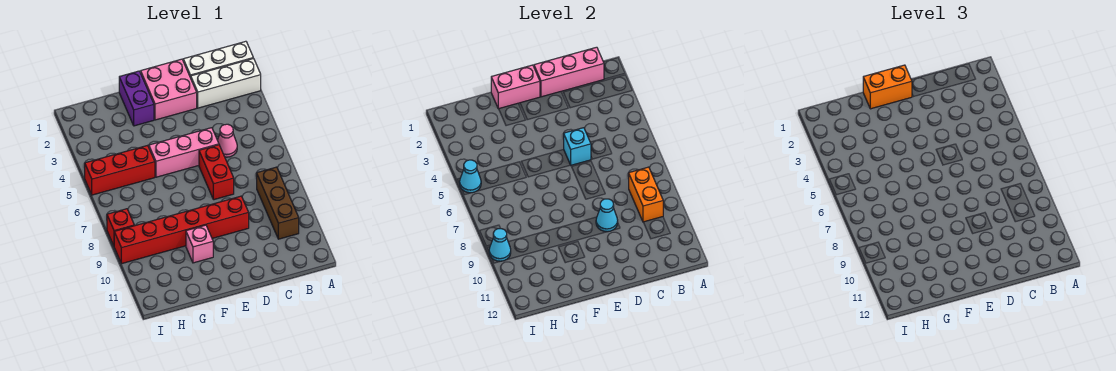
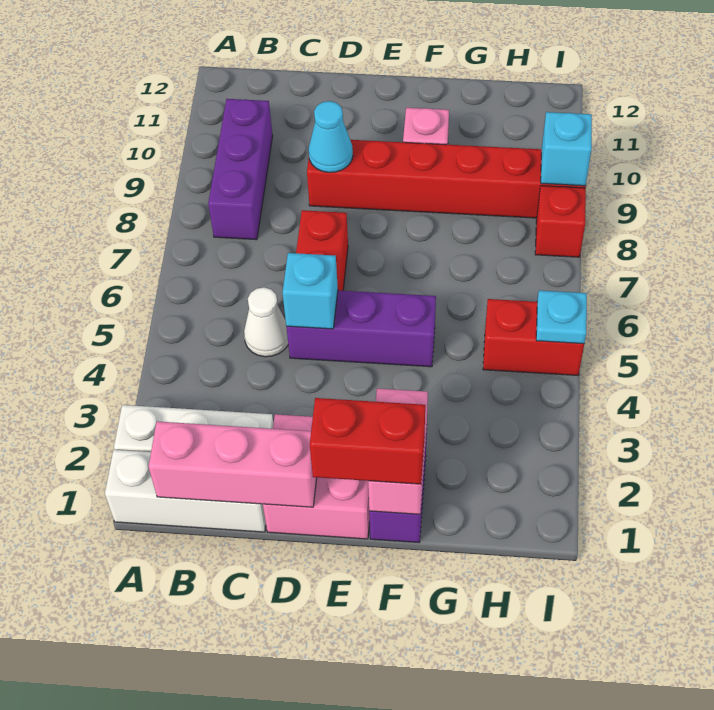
brown brick B8:B10 level 1 -> purple brick B8:B10 level 1
orange brick B8:B9 level 2 -> none
pink cone C5 level 1 -> white cone C5 level 1
pink brick D5:F5 level 1 -> purple brick D5:F5 level 1
pink brick E1:F1 level 2 -> pink brick F1:F2 level 2
orange brick E1:F1 level 3 -> red brick E1:F1 level 3
red brick G5:I5 level 1 -> red brick H5:I5 level 1
cyan cone I5 level 2 -> cyan plate I5 level 2
cyan cone I9 level 2 -> cyan brick I9 level 2

